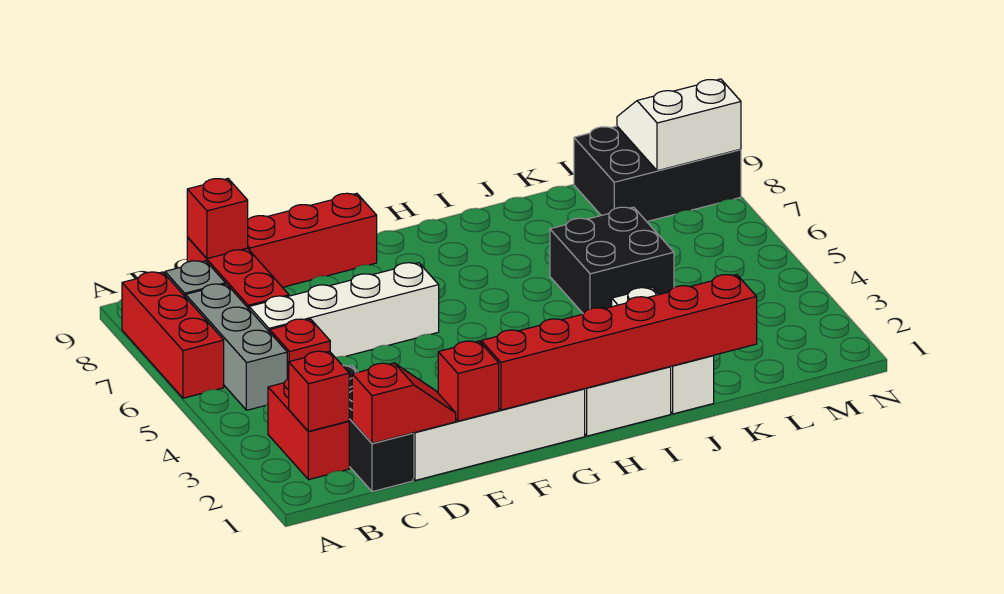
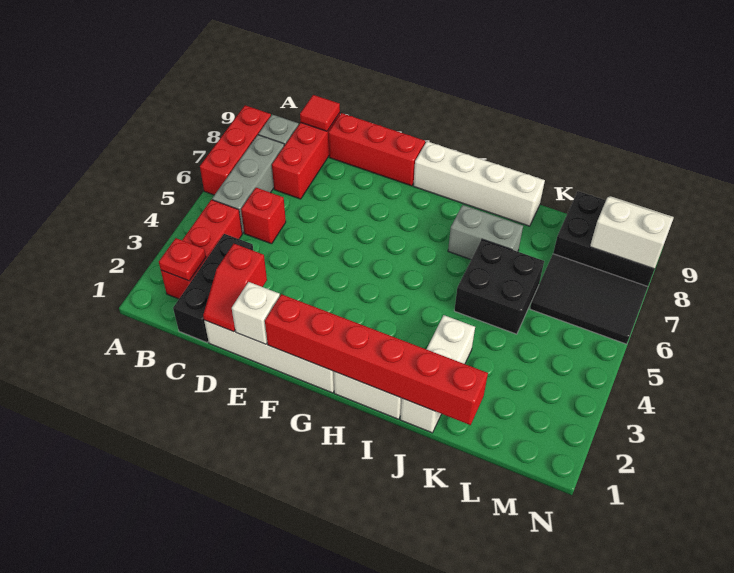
red brick B2:B3 level 1 -> red brick B2:B4 level 1
red brick B2 level 2 -> red plate B2 level 2
red slope C1:D1 level 2 top C -> red slope D1:D2 level 2 top 2
white brick C6:F6 level 1 -> white brick G9:J9 level 1
red brick C9 level 2 -> red tile C9 level 2
red brick E1 level 2 -> white brick E1 level 2
none -> grey brick I7:J7 level 1
none -> black tile L6:N7 level 1

